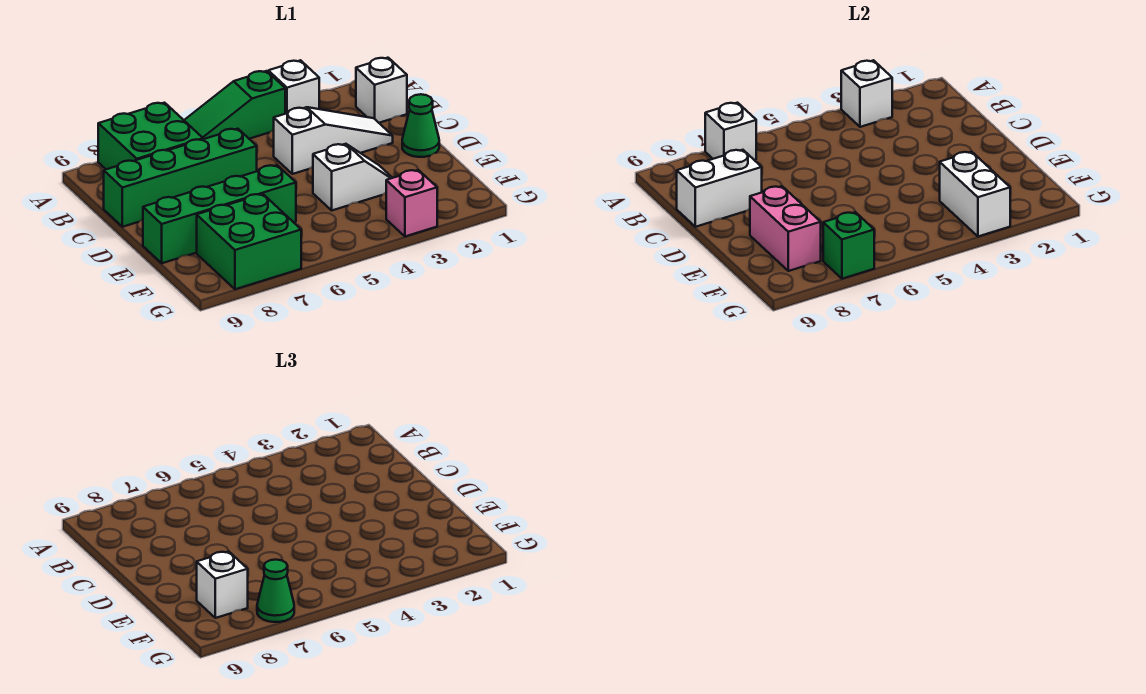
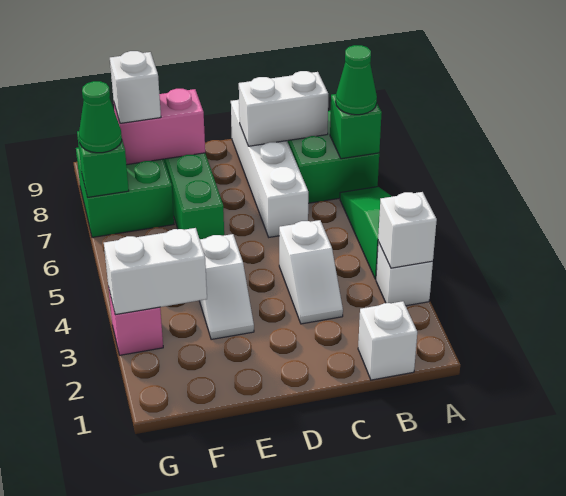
white brick A7 level 2 -> green brick A7 level 2
white slope C2:C4 level 1 top 4 -> white slope C3:C4 level 1 top 4
green brick C6:C9 level 1 -> white brick C6:C9 level 1
white brick C8:C9 level 2 -> white brick B8:C8 level 2
green cone D1 level 1 -> green cone A7 level 3

